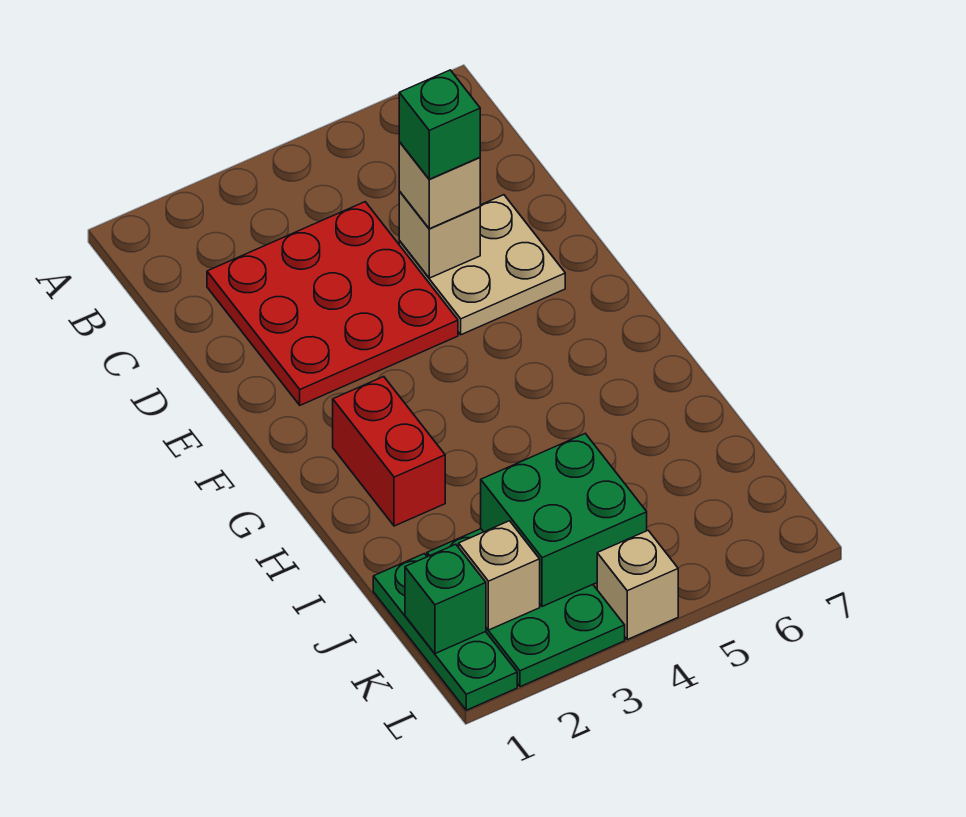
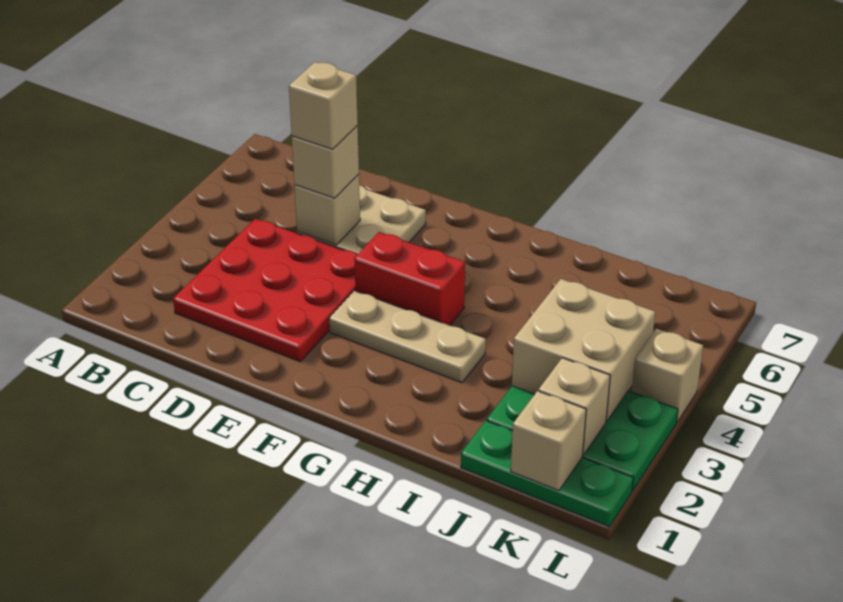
green brick D5 level 4 -> tan brick D5 level 4
none -> tan plate F3:H3 level 1
red brick G2:H2 level 1 -> red brick F4:G4 level 1
green brick J3:K4 level 2 -> tan brick J3:K4 level 2
green brick K1 level 2 -> tan brick K1 level 2

